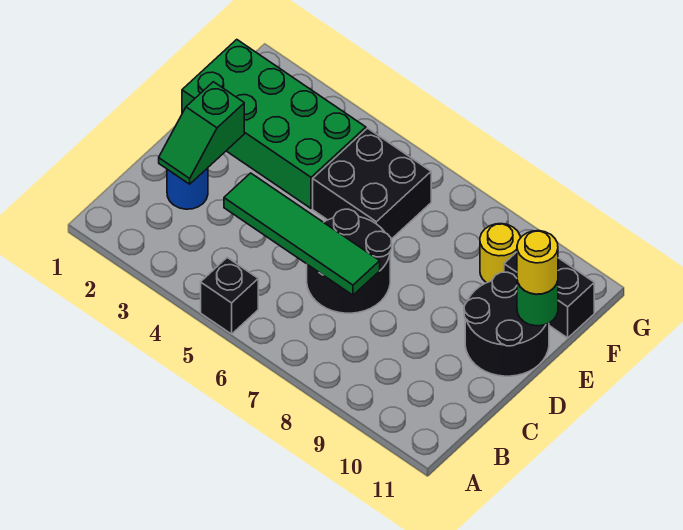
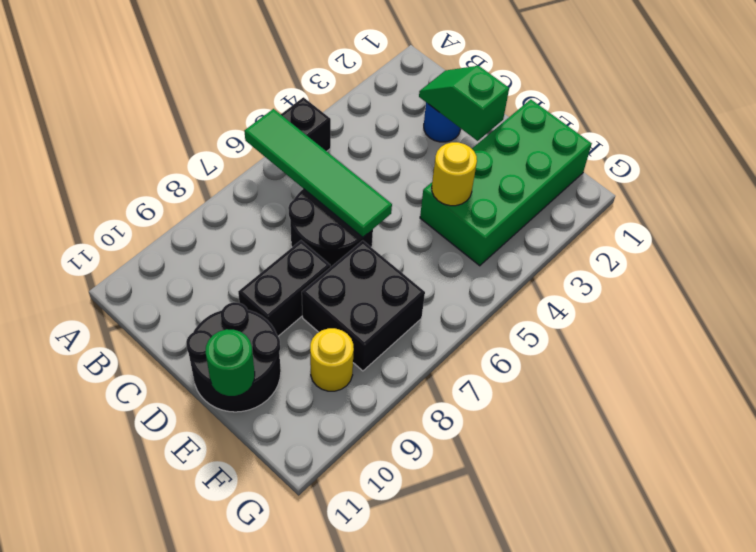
green tile C4:C7 level 2 -> green tile A6:D6 level 2
black brick E5:F6 level 1 -> black brick E7:F8 level 1
yellow round brick E11 level 3 -> yellow round brick E4 level 2
black brick F10:F11 level 1 -> black brick D8:D9 level 1

